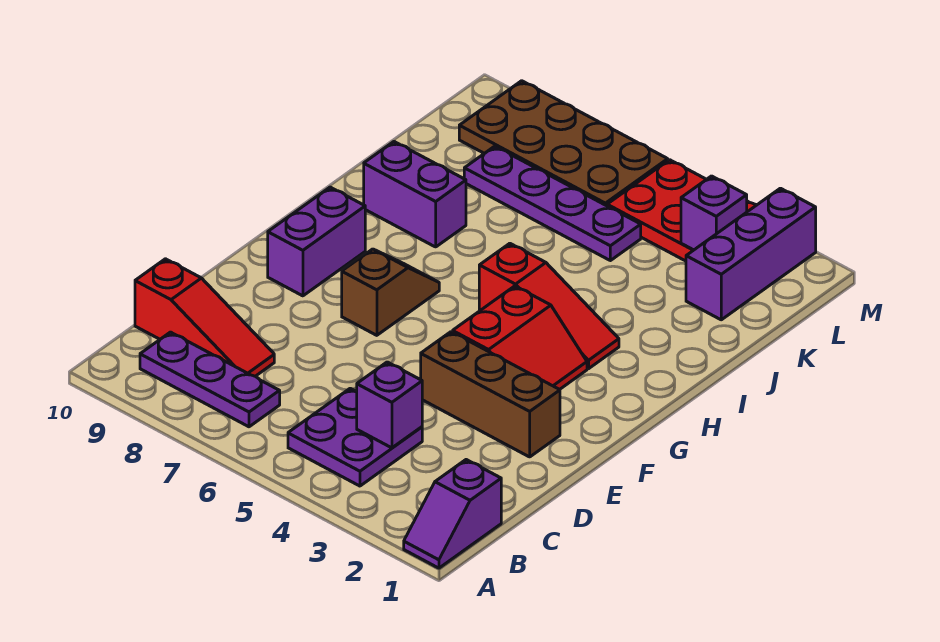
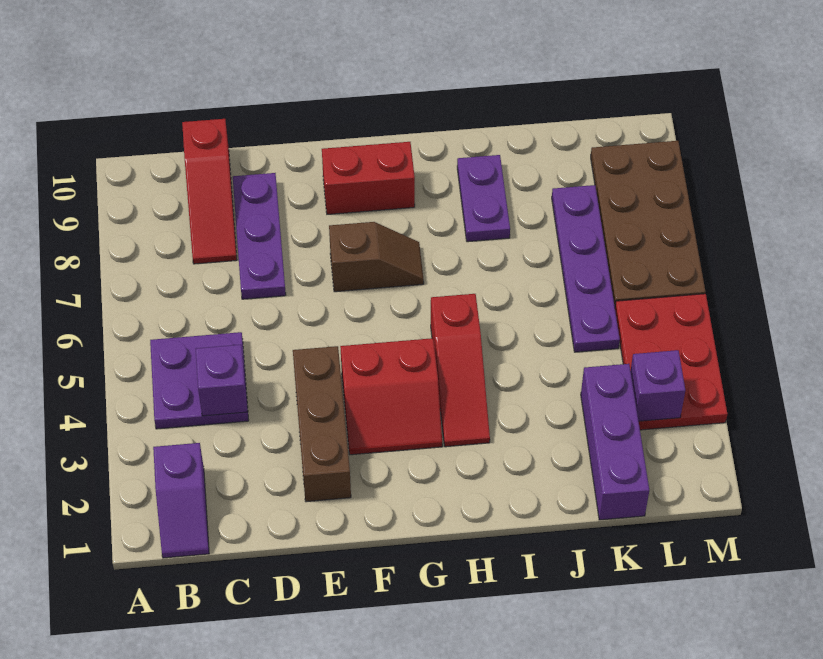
purple slope A1:B1 level 1 top B -> purple slope B1:B2 level 1 top 2
purple plate B7:B9 level 1 -> purple plate D7:D9 level 1
purple brick F9:G9 level 1 -> red brick F9:G9 level 1
purple brick I8:I9 level 1 -> purple plate I8:I9 level 1
purple brick K2:M2 level 1 -> purple brick K1:K3 level 1

